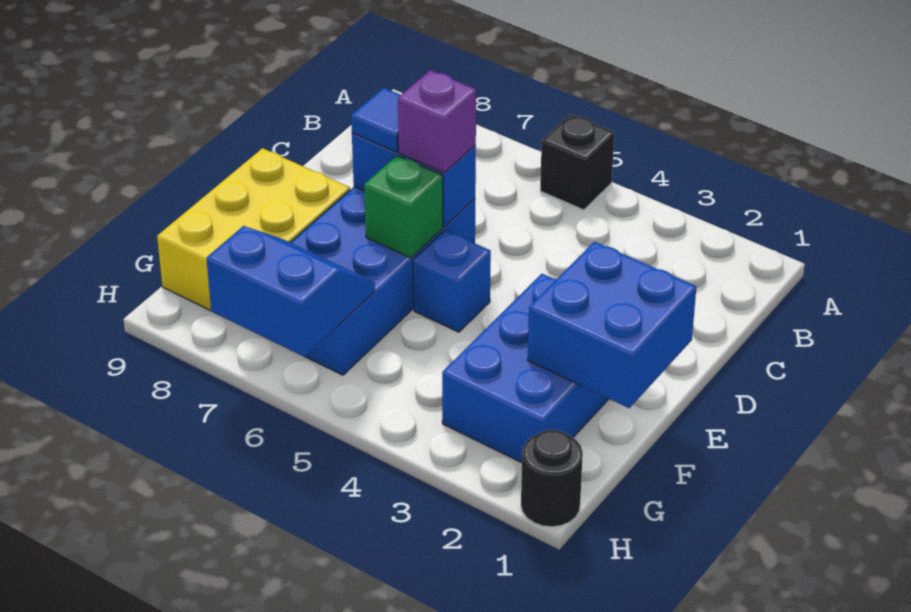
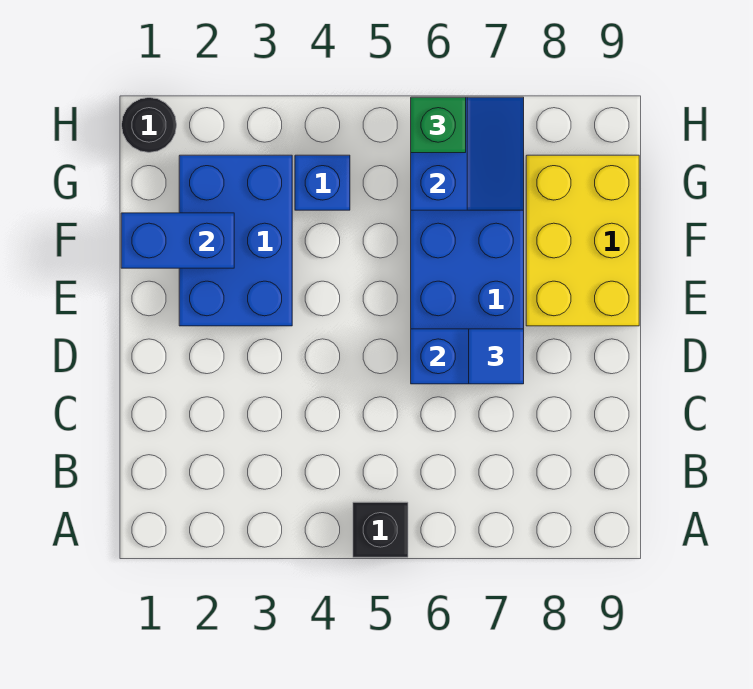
purple brick D6 level 3 -> none
blue brick E1:F2 level 2 -> blue brick F1:F2 level 2
blue brick E5 level 1 -> blue brick G4 level 1
green brick E6 level 2 -> green brick H6 level 3
blue slope G6:H7 level 2 top H -> blue slope G6:H7 level 2 top 6

